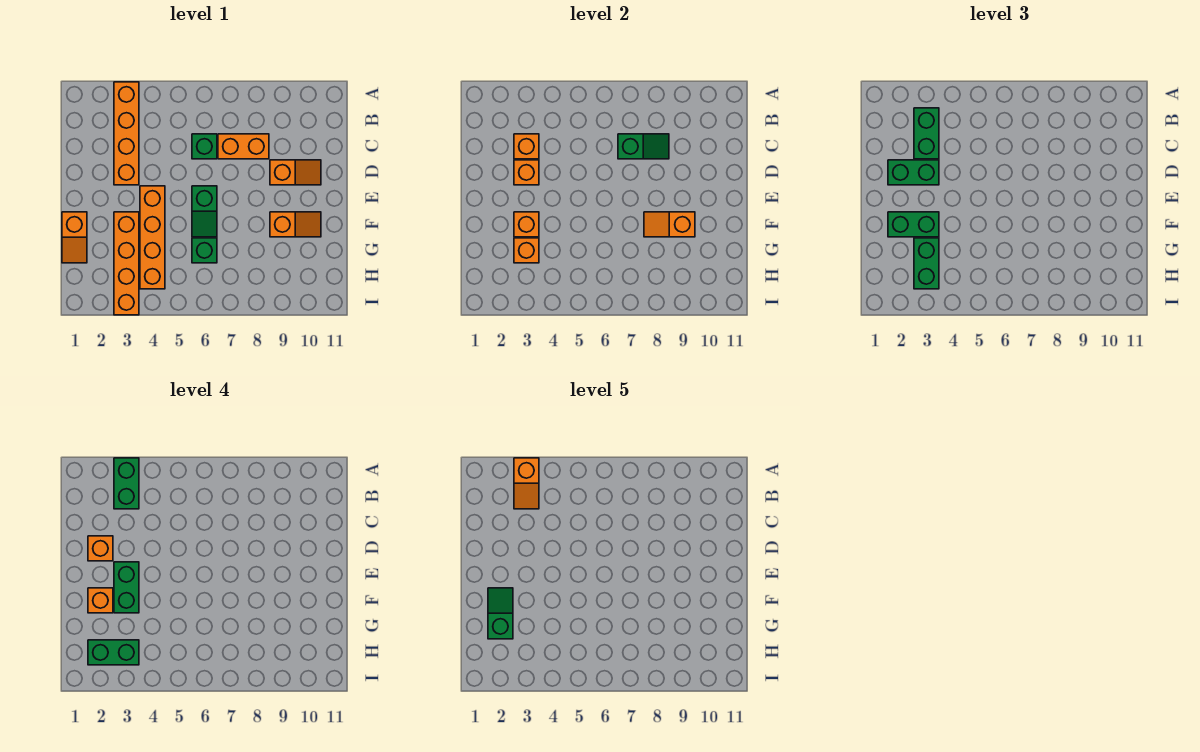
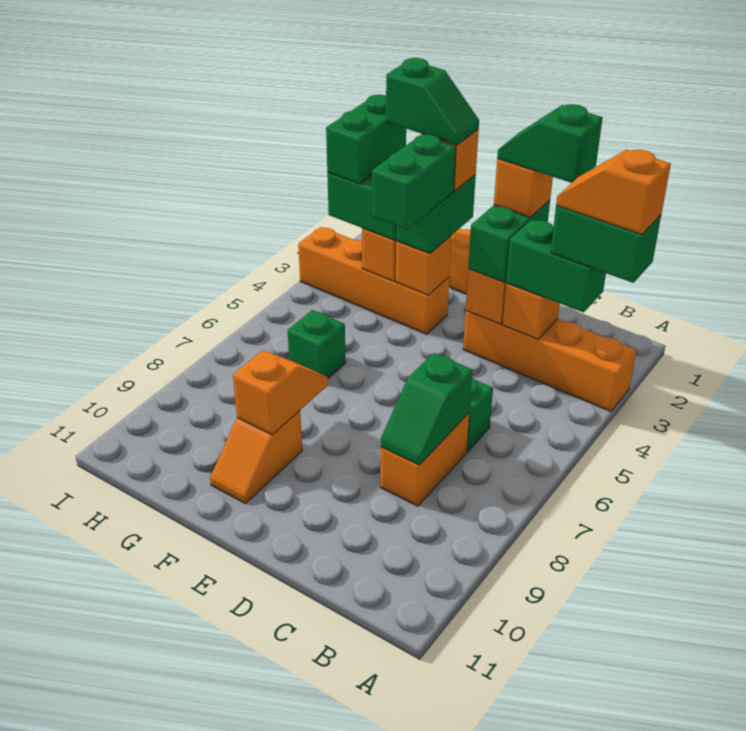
orange slope D9:D10 level 1 top 9 -> none
green brick E3:F3 level 4 -> green brick F3:F4 level 4
orange brick E4:H4 level 1 -> none
green slope E6:F6 level 1 top E -> green slope C2:D2 level 5 top C

